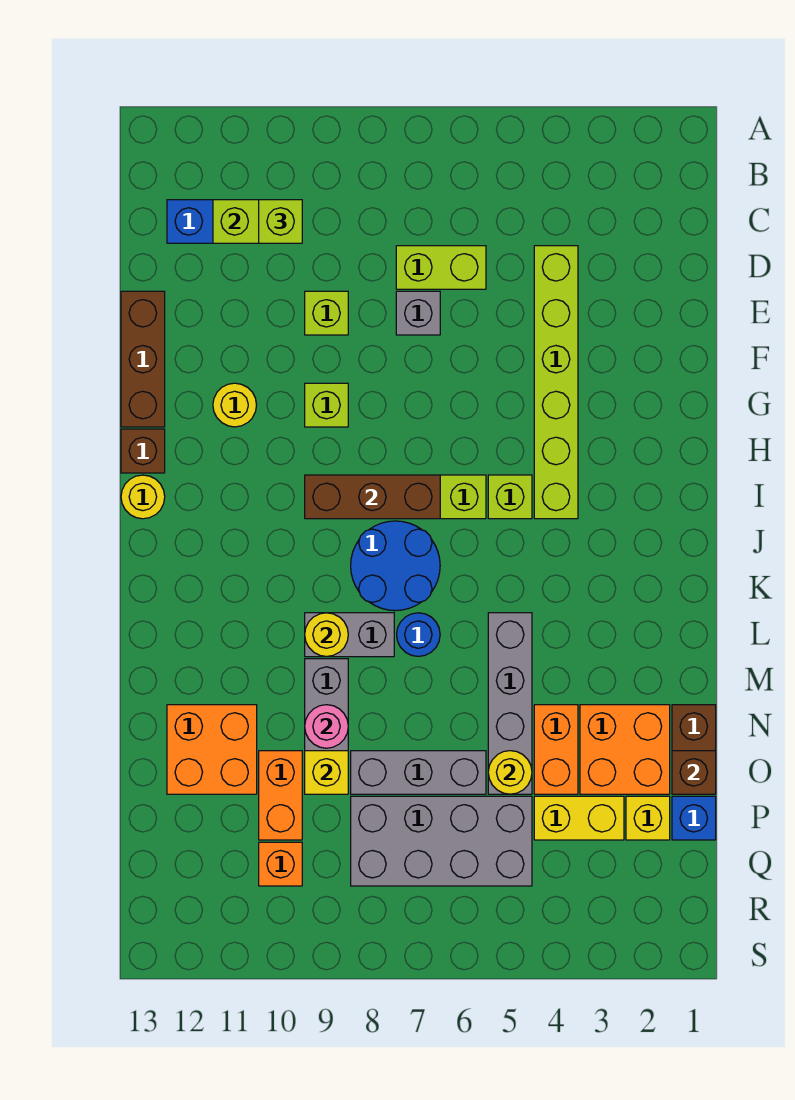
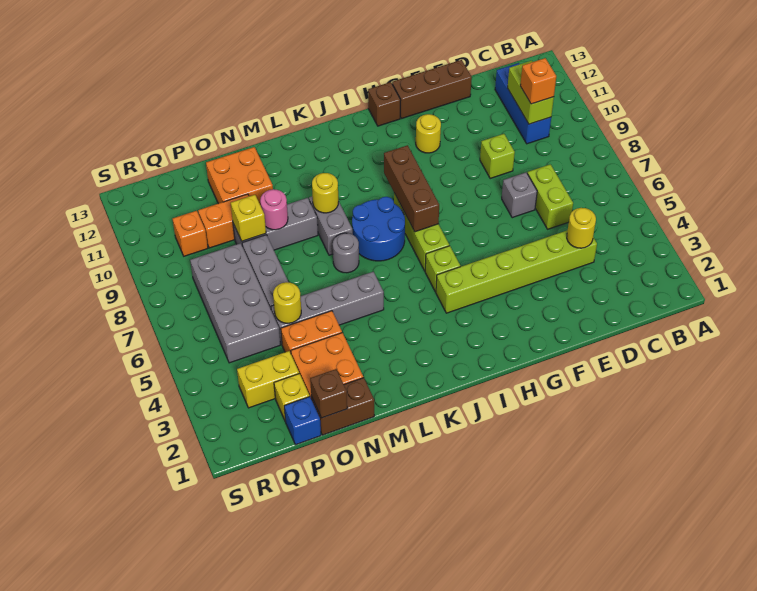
lime brick C10 level 3 -> orange brick C10 level 3
lime brick G9 level 1 -> none
yellow round brick I13 level 1 -> yellow round brick D4 level 2
blue round brick L7 level 1 -> grey round brick L7 level 1
yellow brick P3:P4 level 1 -> yellow brick P3:Q3 level 1

